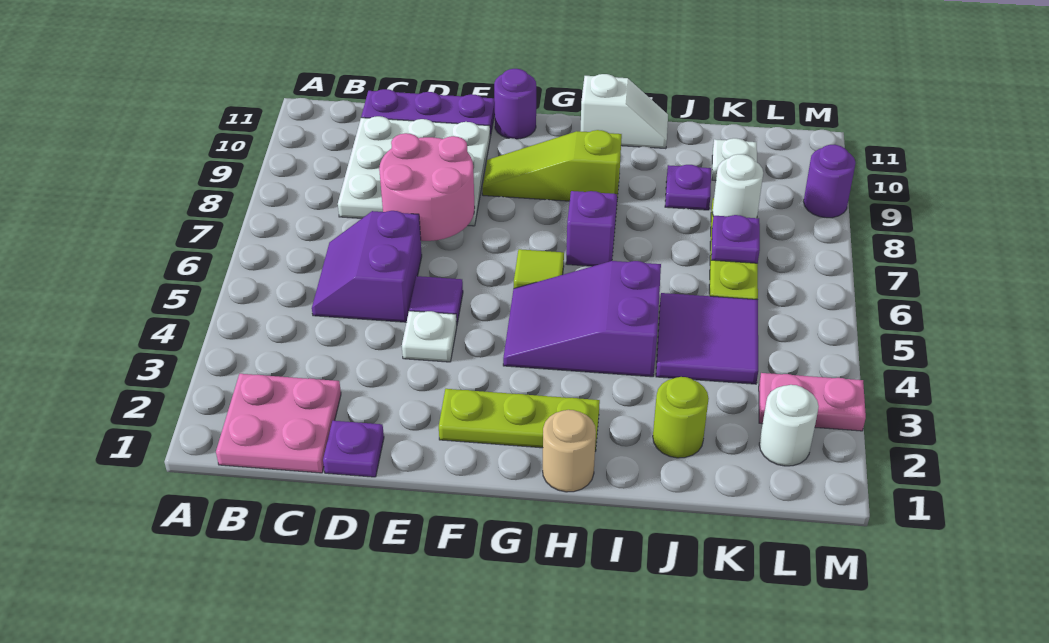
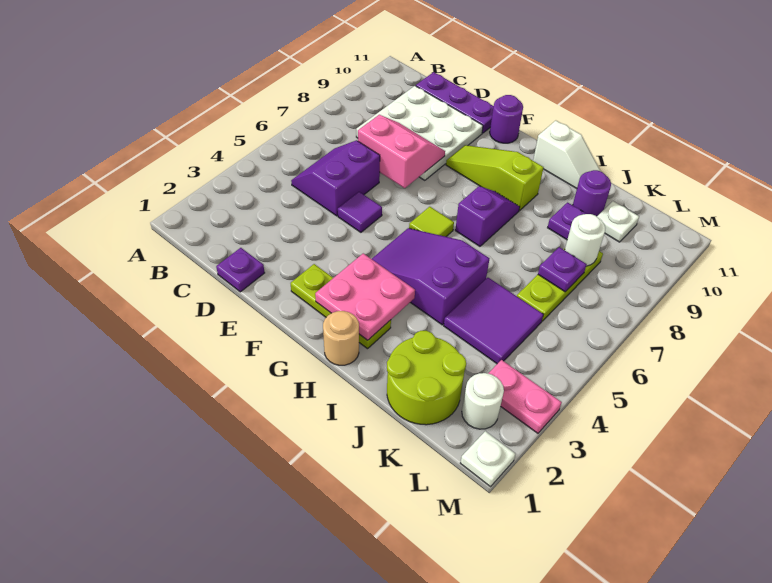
pink plate B1:C2 level 1 -> pink plate G2:H3 level 2
pink round brick D7:E8 level 2 -> pink slope D7:E8 level 2 top 7
white plate E4 level 1 -> white plate M1 level 1
lime round brick J2 level 1 -> lime round brick J1:K2 level 1
purple round brick M9 level 1 -> purple round brick J10 level 1

